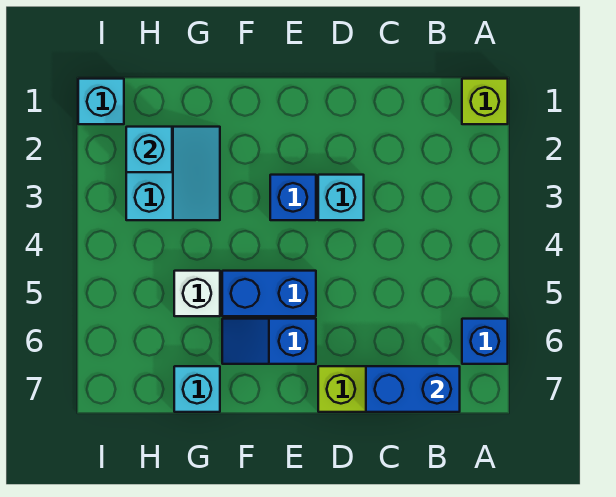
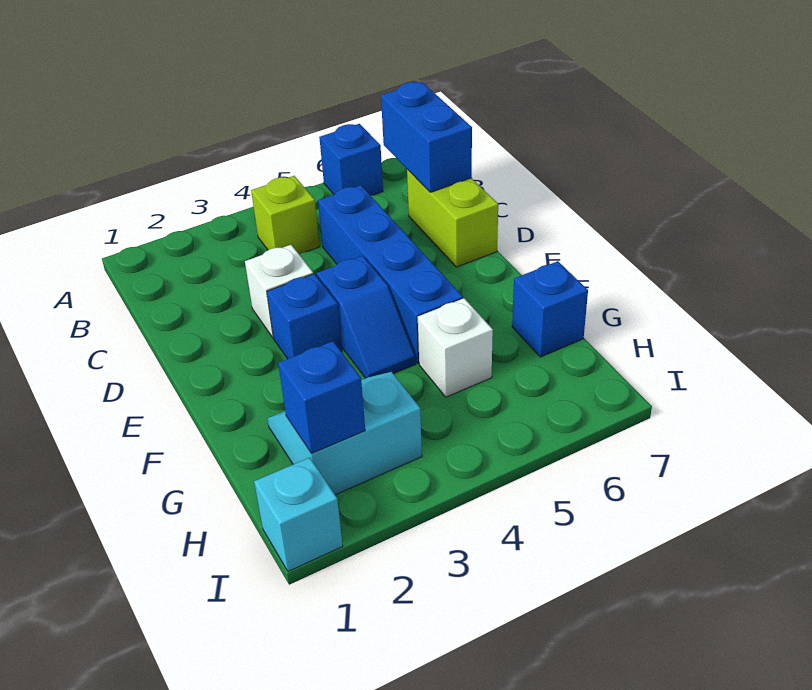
lime brick A1 level 1 -> lime brick B4 level 1
cyan brick D3 level 1 -> white brick D3 level 1
blue brick E5:F5 level 1 -> blue brick C5:F5 level 1
blue slope E6:F6 level 1 top E -> blue slope E4:F4 level 1 top E
cyan brick G7 level 1 -> blue brick G7 level 1
cyan brick H2 level 2 -> blue brick H2 level 2

